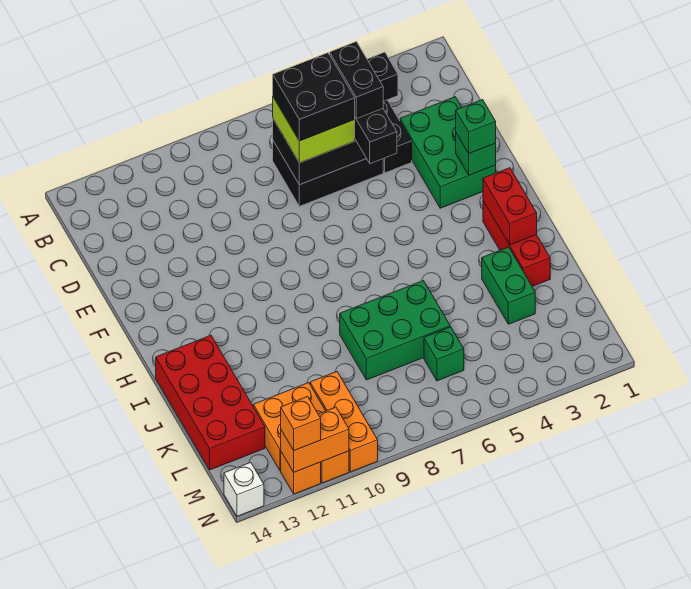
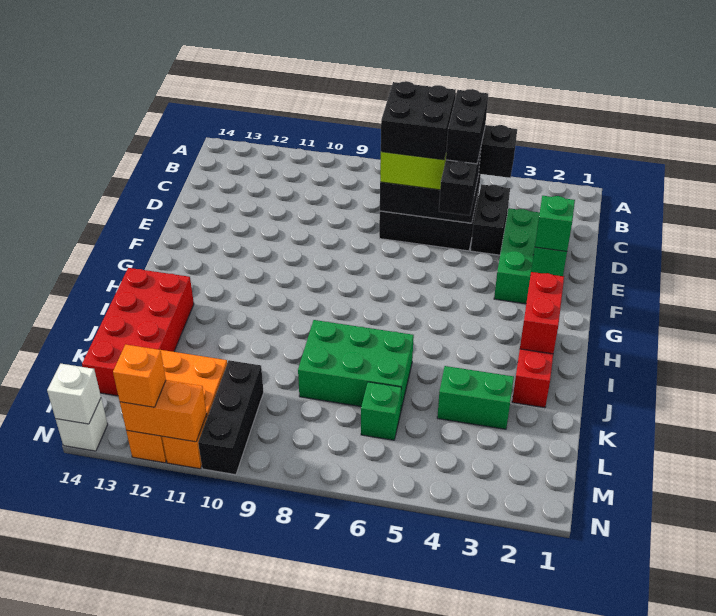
green brick J3:K3 level 1 -> green brick K3:K4 level 1
orange brick L10:N10 level 1 -> black brick L10:N10 level 1
none -> white brick N14 level 2

